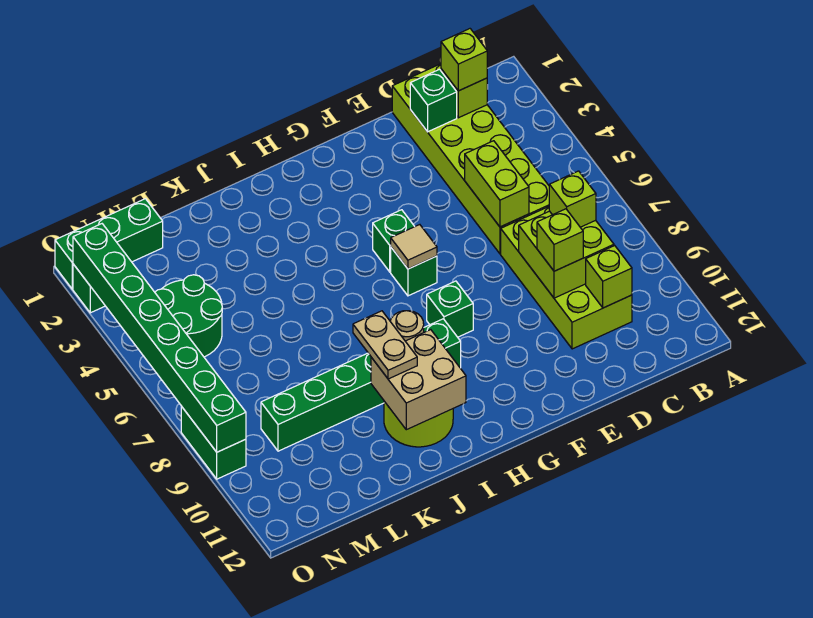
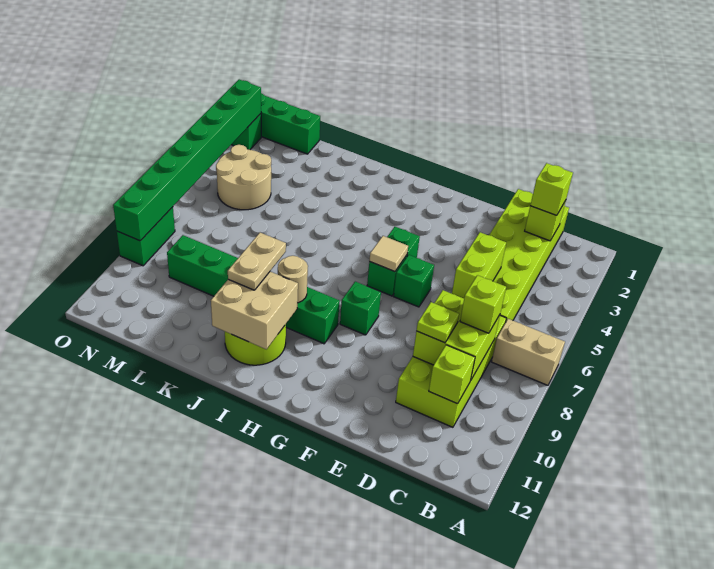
none -> tan brick A7:B7 level 1
green brick D2 level 2 -> green brick F6 level 1
lime brick D9 level 3 -> lime plate D9 level 3
green round brick M4:N5 level 1 -> tan round brick M4:N5 level 1

